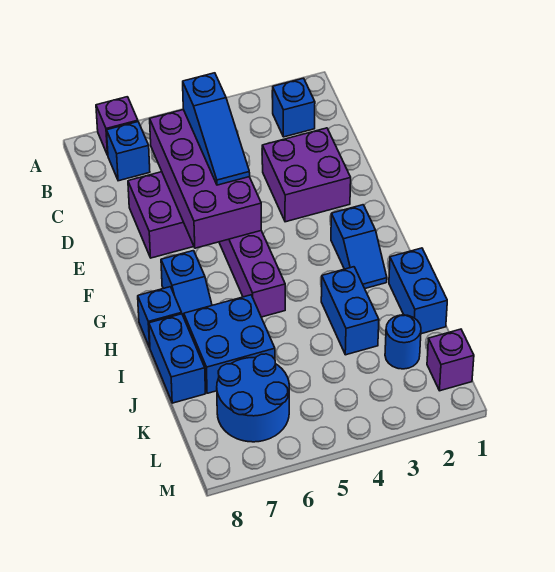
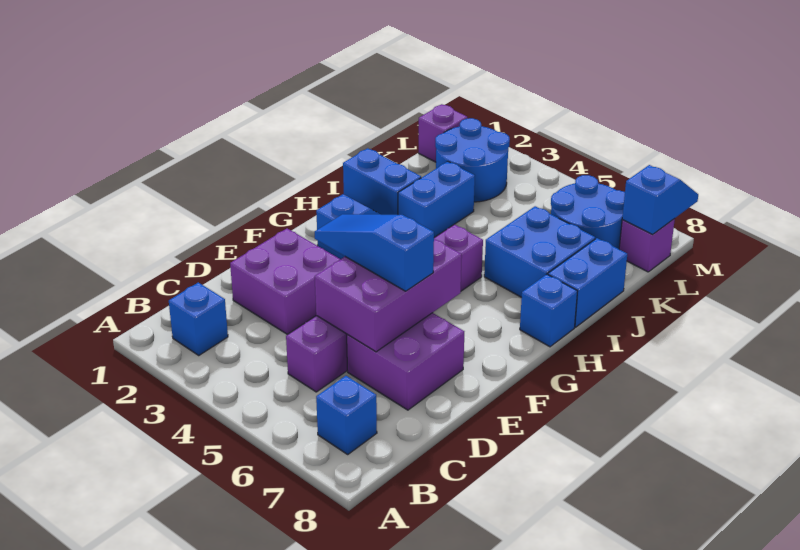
purple brick A7 level 1 -> purple brick L8 level 1
purple brick C5:F6 level 2 -> purple brick D5:F6 level 2
blue slope C5:E5 level 3 top C -> blue slope E4:E6 level 3 top 6
blue slope G7:H7 level 1 top G -> blue slope L8:M8 level 2 top L
blue brick I1:J1 level 1 -> blue brick I1:I2 level 1
blue round brick K2 level 1 -> blue round brick K2:L3 level 1

